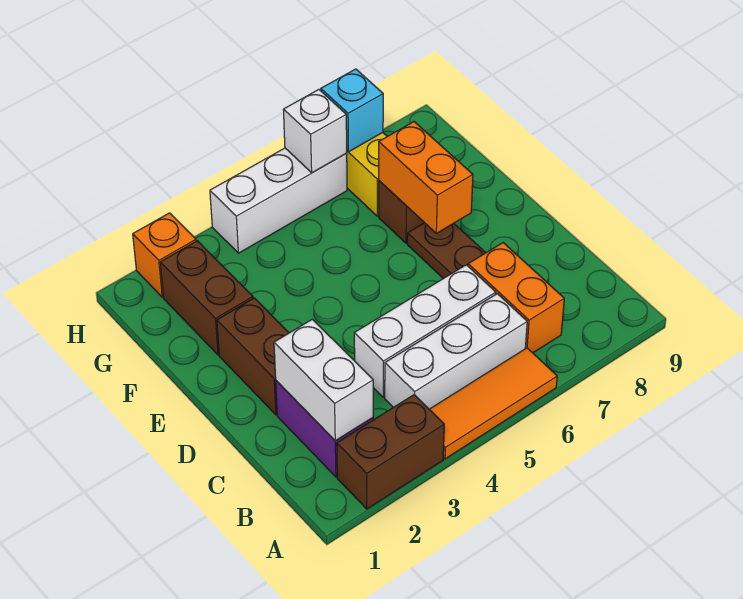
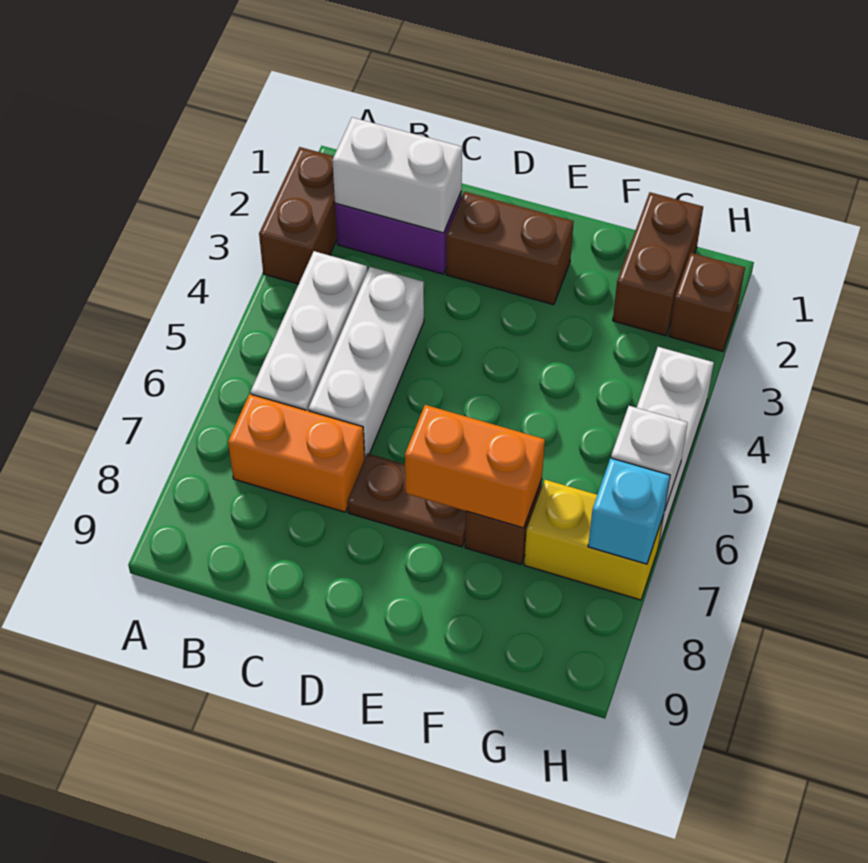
orange tile A4:A6 level 1 -> none
brown brick F2:G2 level 1 -> brown brick G1:G2 level 1
orange brick H2 level 1 -> brown brick H2 level 1

